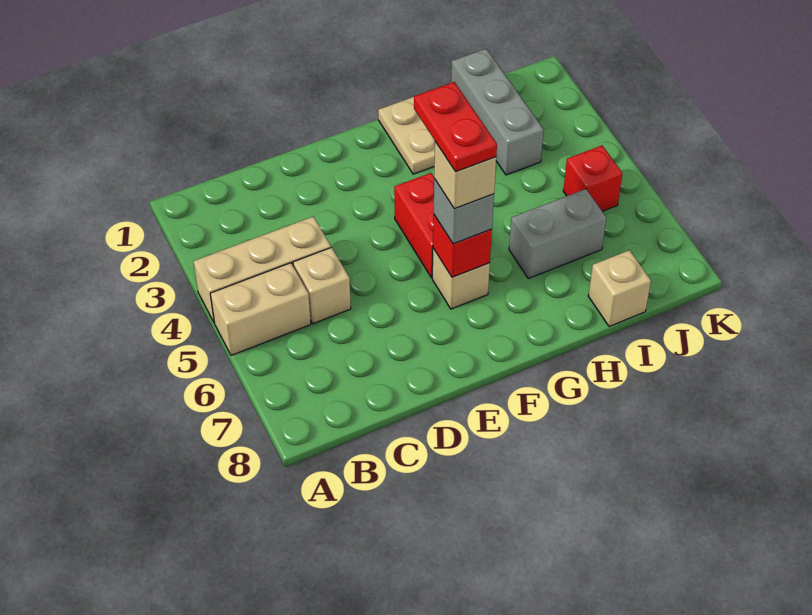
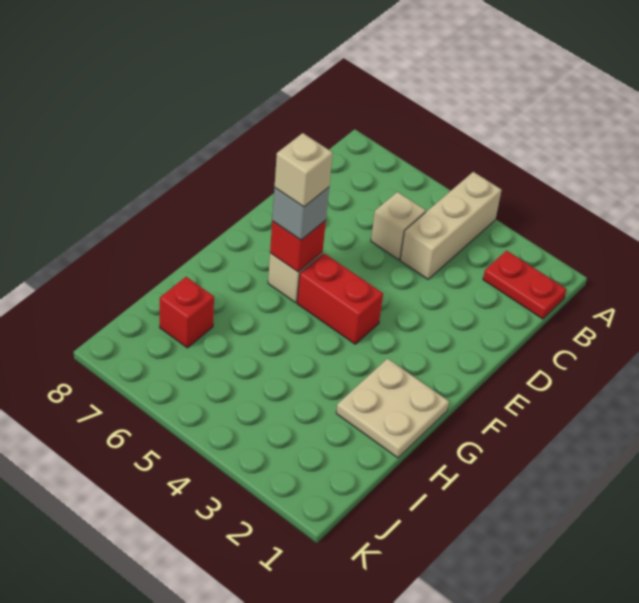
tan brick A5:B5 level 1 -> none
red plate F5:F6 level 5 -> red plate B1:B2 level 1
grey brick H6:I6 level 1 -> none
grey brick I1:I3 level 1 -> none
tan brick I8 level 1 -> none
red brick J5 level 1 -> red brick I7 level 1

